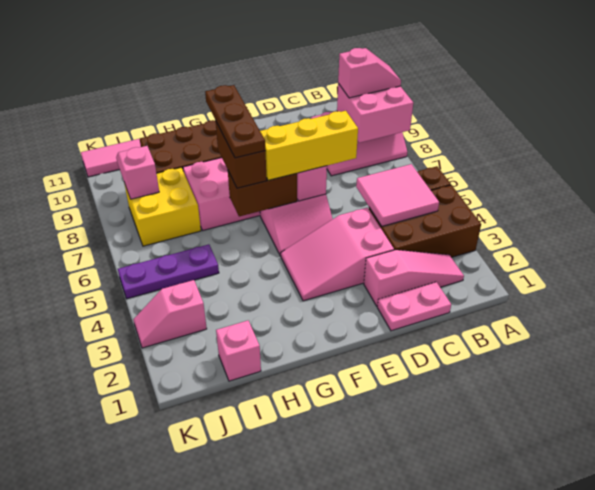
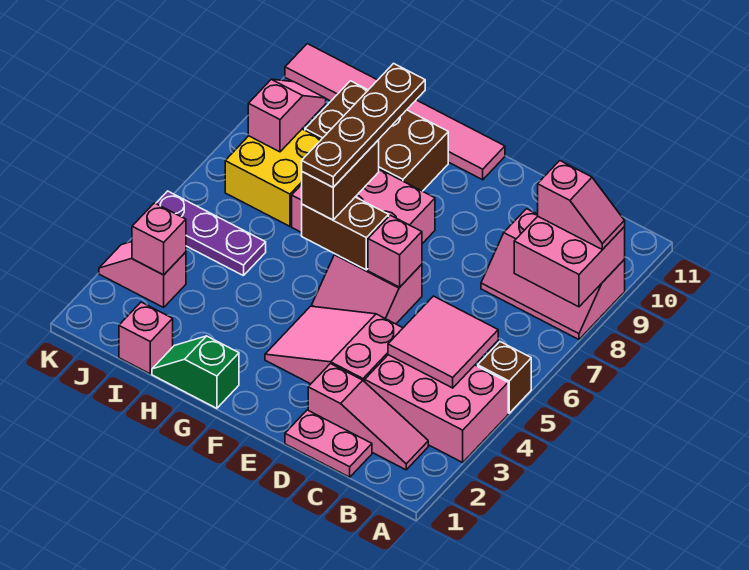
brown brick A3:C4 level 1 -> pink brick A3:C4 level 1
yellow brick D6:F6 level 3 -> none
none -> green slope G1:H1 level 1 top G
brown plate G6:G8 level 4 -> brown plate G6:G9 level 4
none -> pink brick J3 level 2

